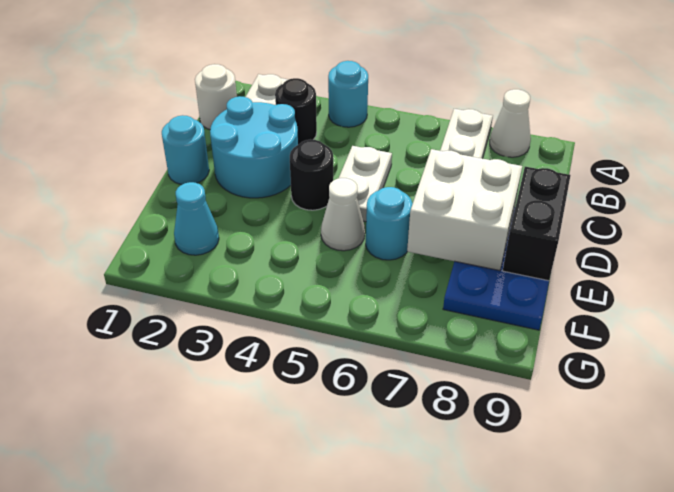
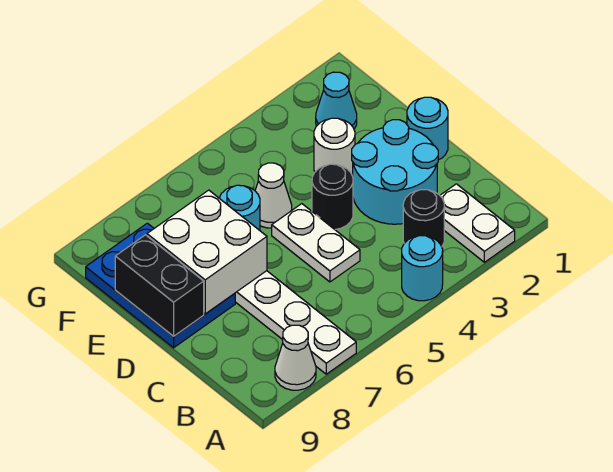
white round brick B1 level 1 -> white round brick E3 level 1

